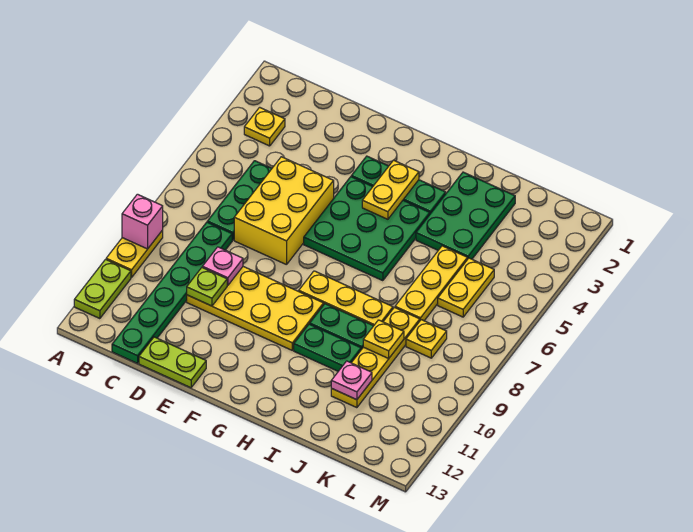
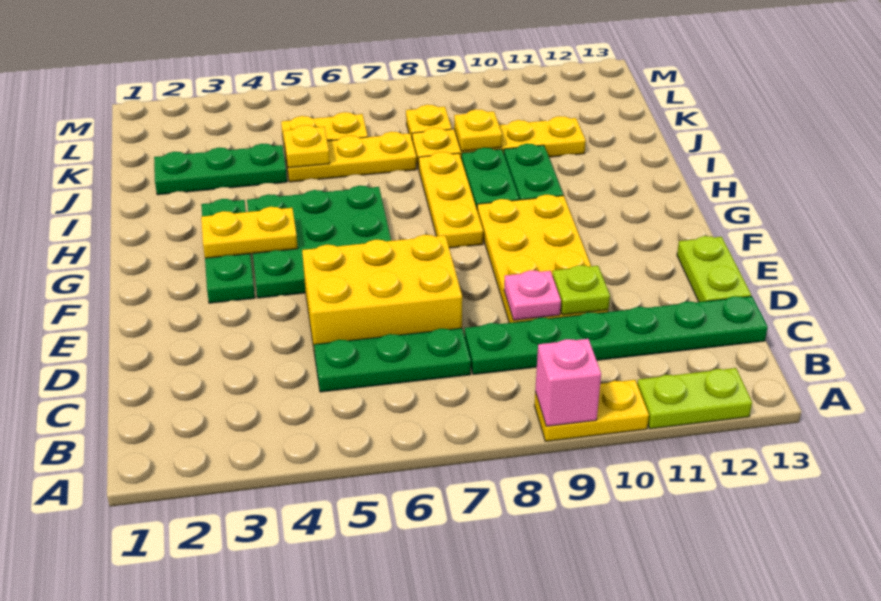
yellow plate B3 level 1 -> yellow plate J5 level 2
green plate I2:J4 level 1 -> green plate J2:J4 level 1
pink plate J11 level 2 -> none

